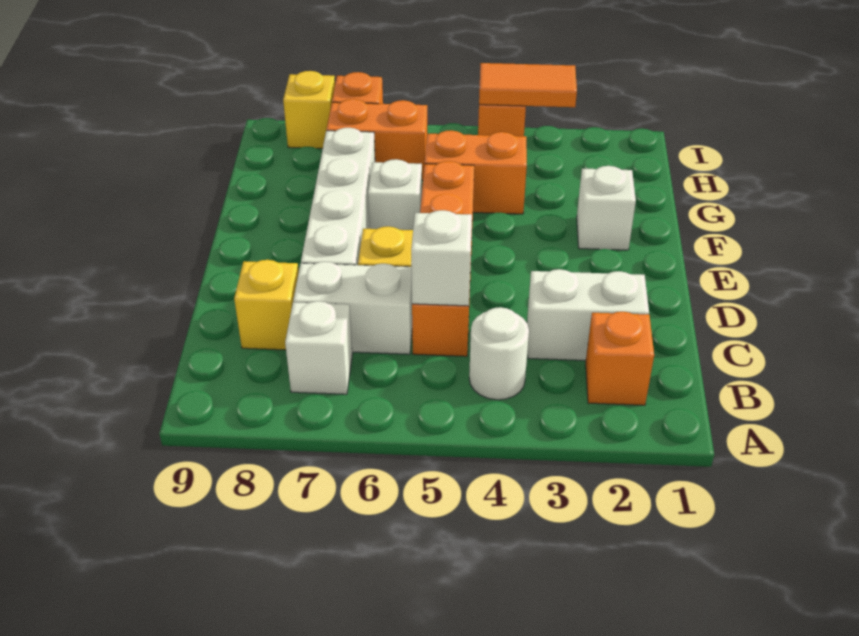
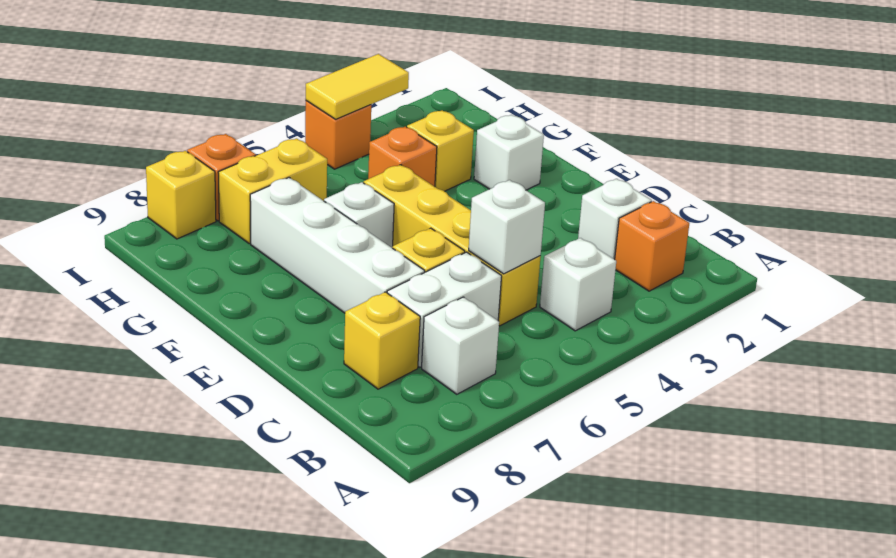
white round brick B4 level 1 -> white brick B4 level 1
white brick C2:C3 level 1 -> white brick C2 level 1
orange brick C5:F5 level 1 -> yellow brick C5:F5 level 1
none -> yellow brick G3 level 1
orange brick G4:G5 level 1 -> orange brick G4 level 1
orange brick H6:H7 level 1 -> yellow brick H6:H7 level 1
orange tile I3:I4 level 2 -> yellow tile I3:I4 level 2

